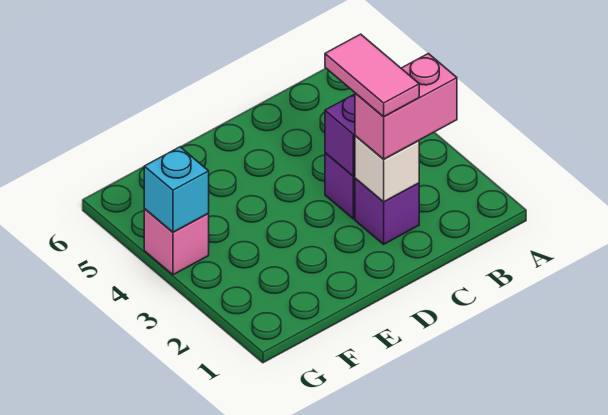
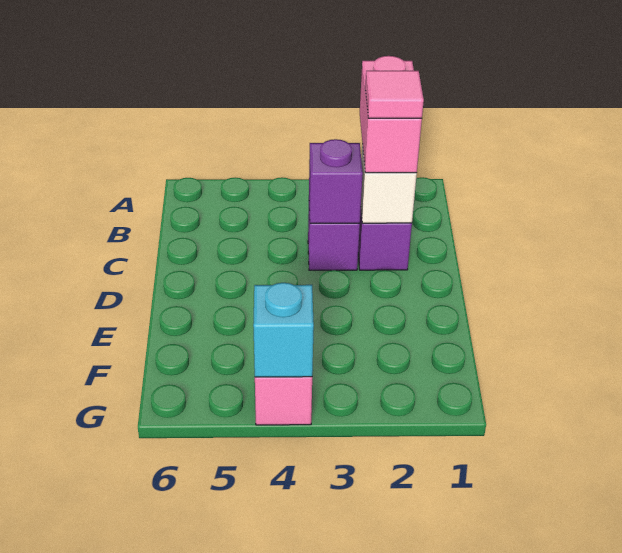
pink tile C2:C3 level 4 -> pink tile C2 level 4

